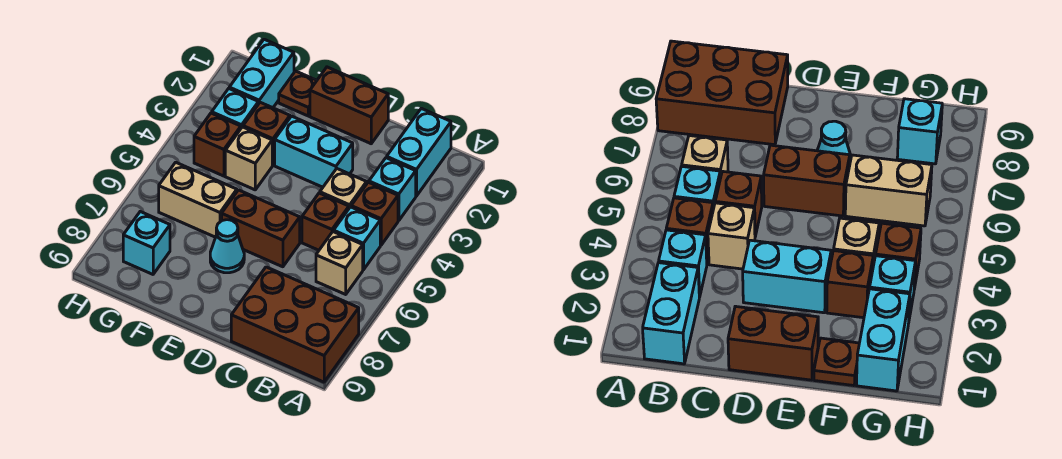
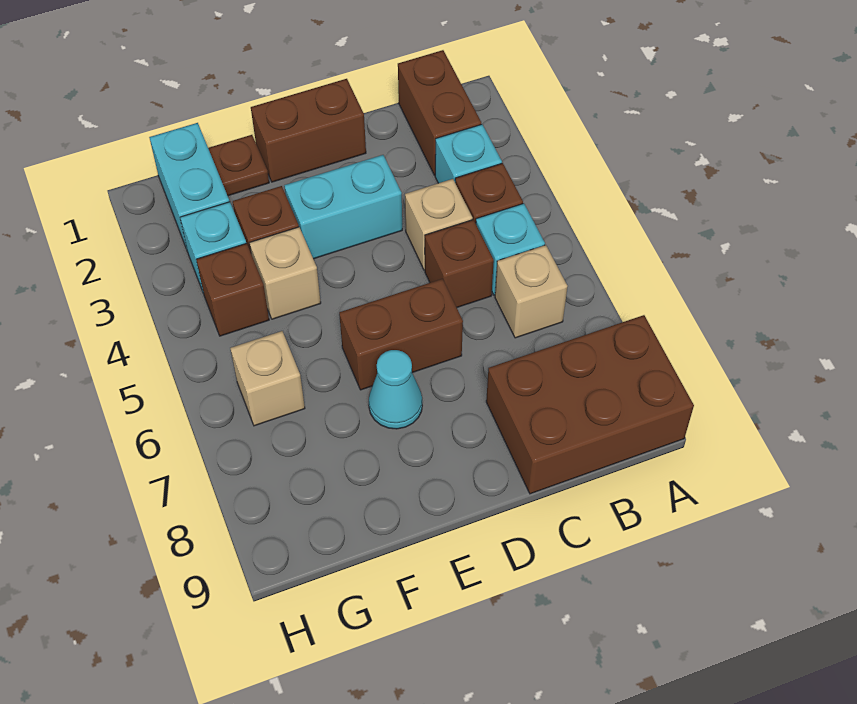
cyan brick B1:B2 level 1 -> brown brick B1:B2 level 1
tan brick F6:G6 level 1 -> tan brick G6 level 1
cyan brick G8 level 1 -> none

